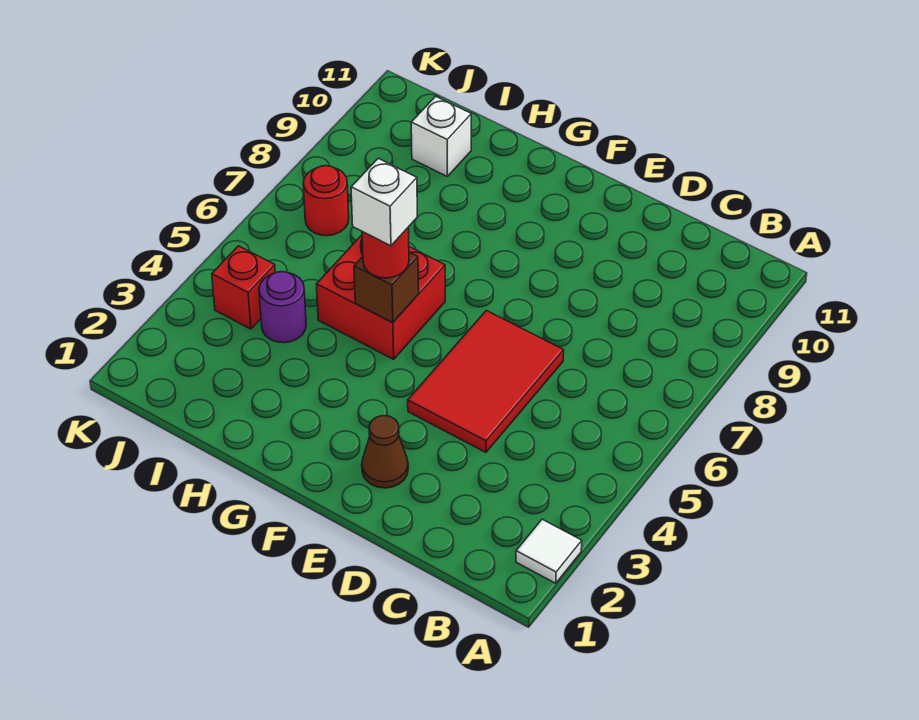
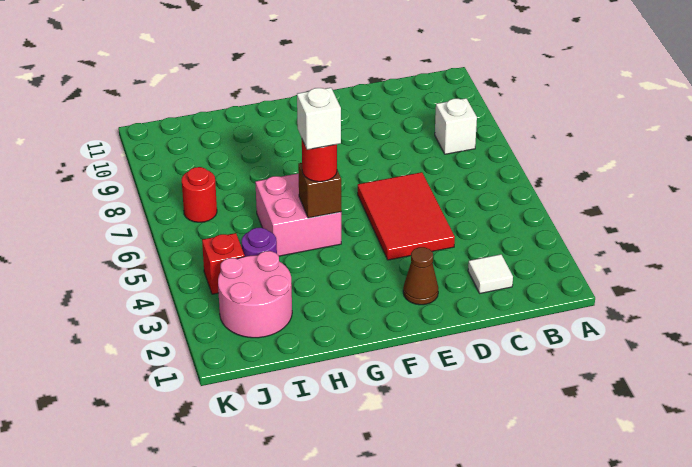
white tile A2 level 1 -> white tile C2 level 1
red brick G5:H6 level 1 -> pink brick G5:H6 level 1
none -> pink round brick I2:J3 level 1
white brick I10 level 1 -> white brick B8 level 1

